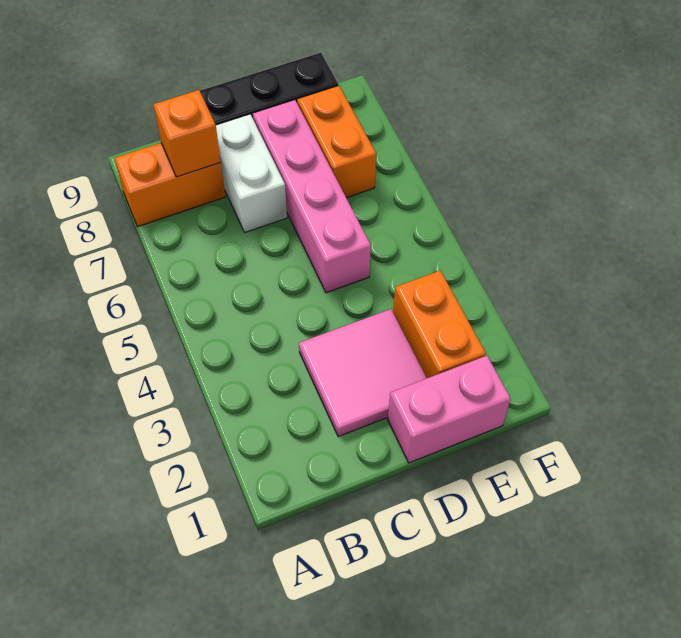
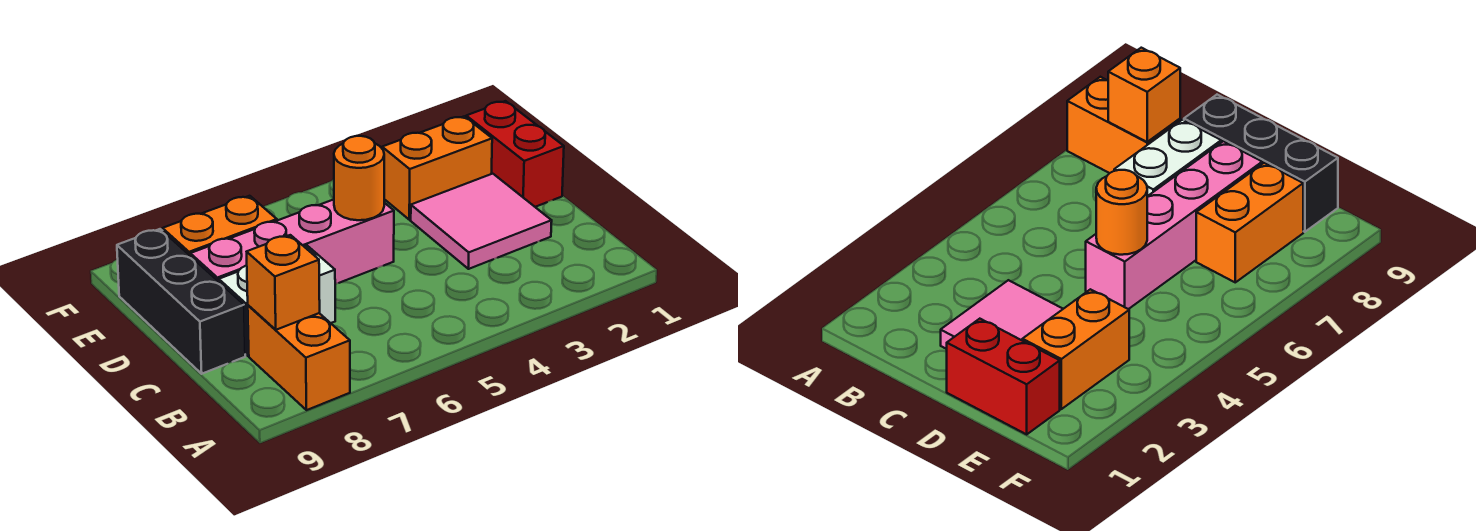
pink brick D1:E1 level 1 -> red brick D1:E1 level 1
none -> orange round brick D5 level 2

